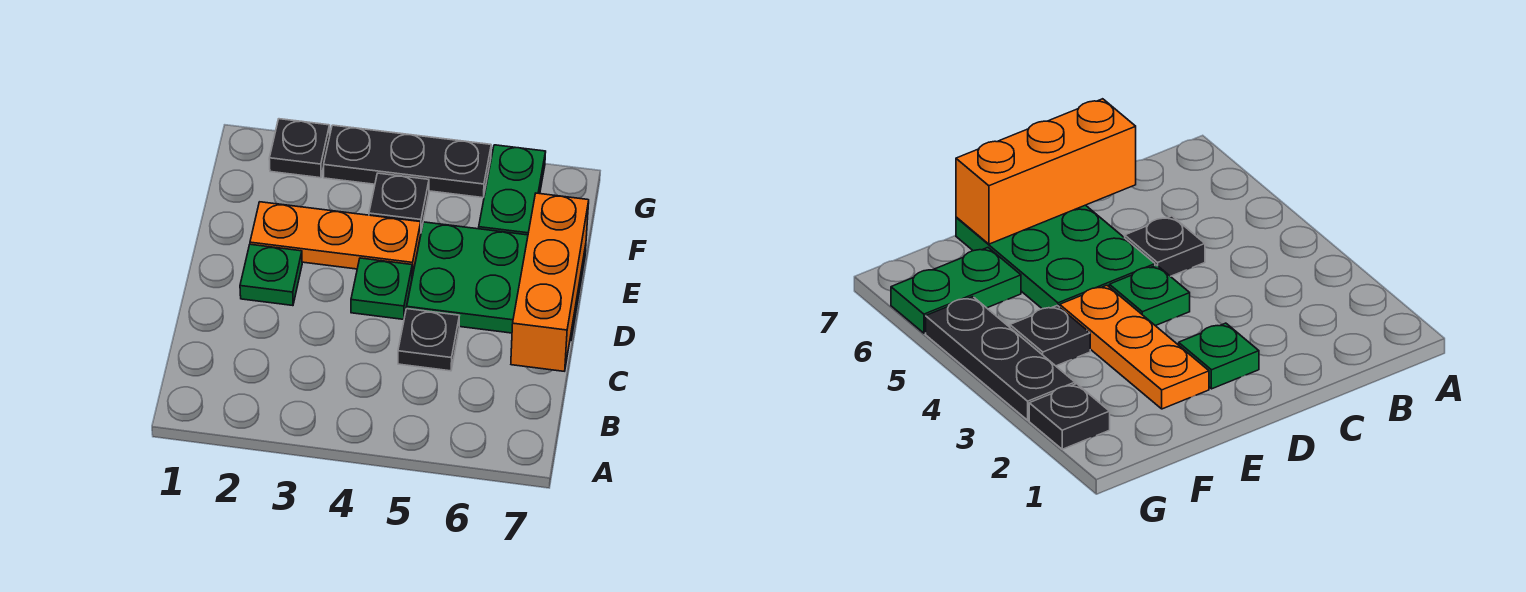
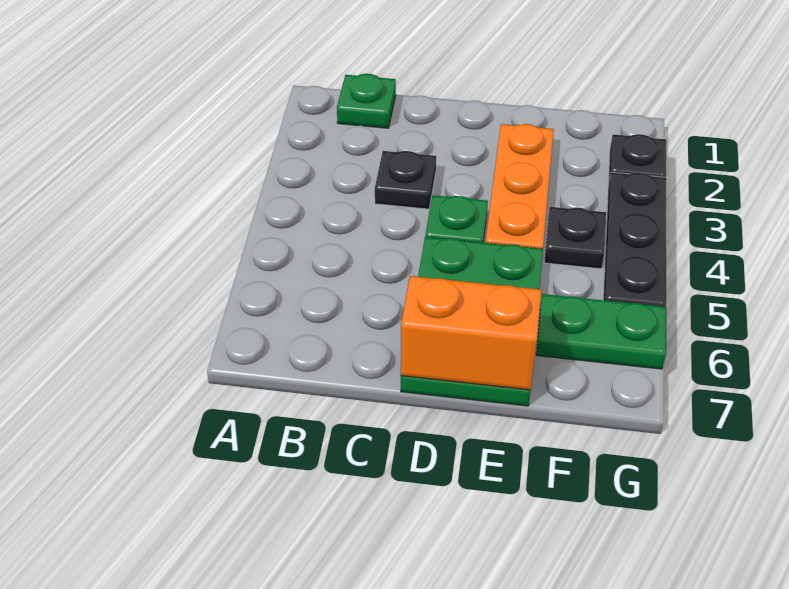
black plate C5 level 1 -> black plate C3 level 1
orange brick C7:E7 level 2 -> orange brick D7:E7 level 2
green plate D2 level 1 -> green plate B1 level 1

